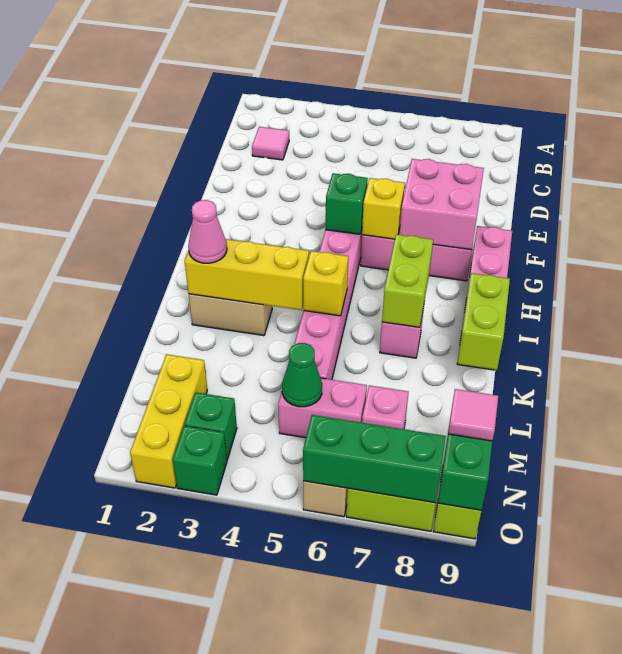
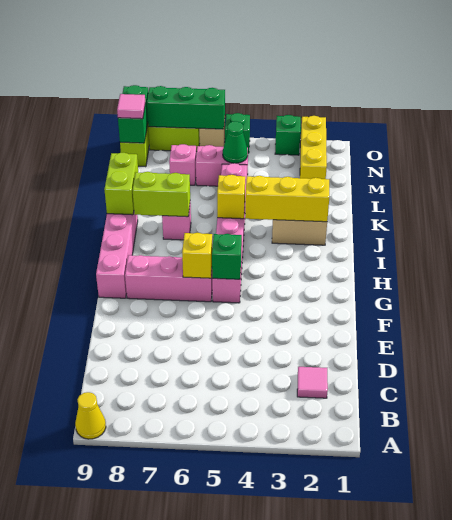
none -> yellow cone A9 level 1
pink brick F7:G8 level 2 -> none
lime brick I7:J7 level 2 -> lime brick J7:J8 level 2
pink cone J2 level 3 -> none
green brick N3 level 1 -> green brick O5 level 1

